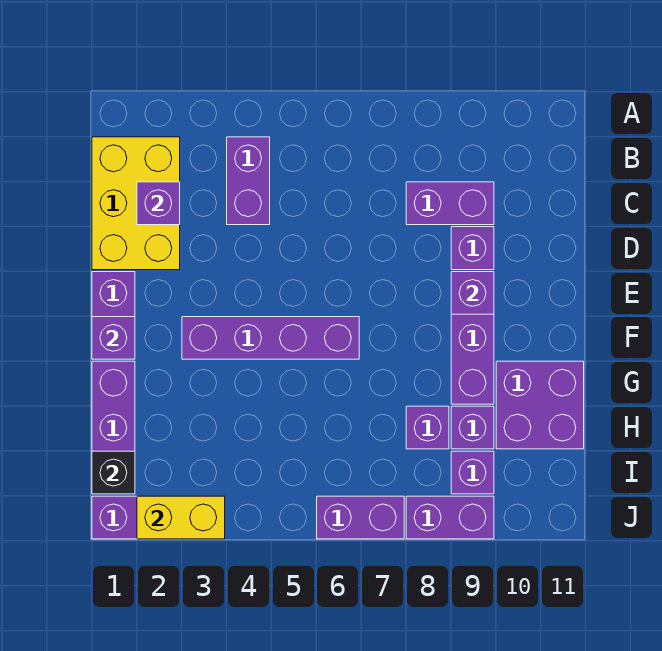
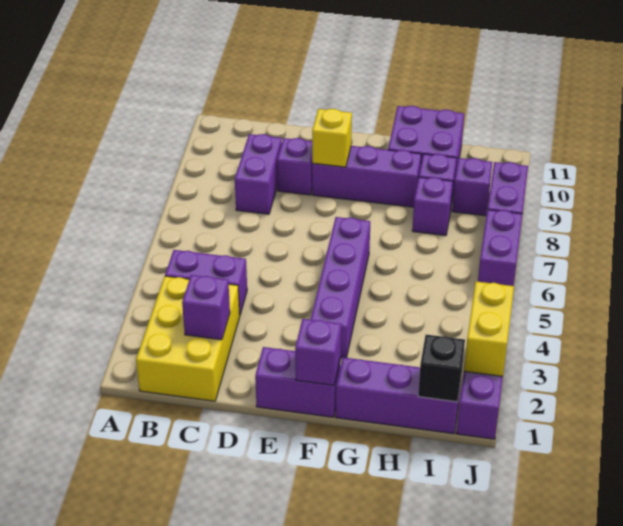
yellow brick B1:D2 level 1 -> yellow brick B1:C3 level 1
purple brick E9 level 2 -> yellow brick E9 level 2

